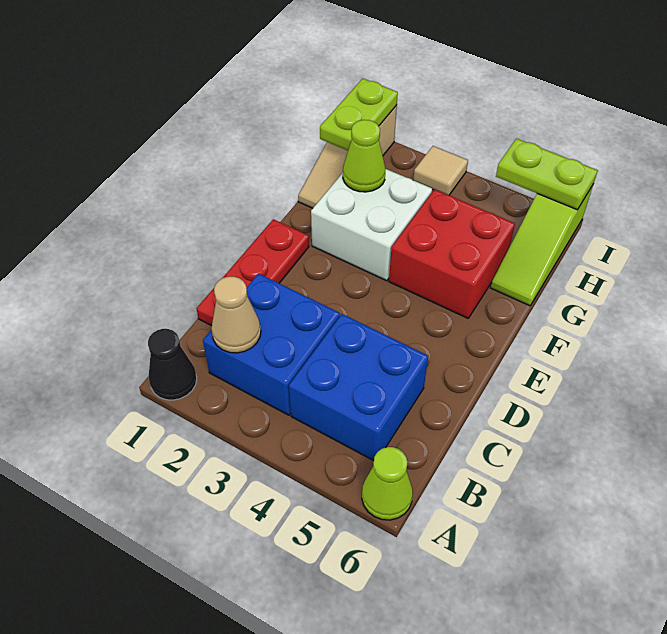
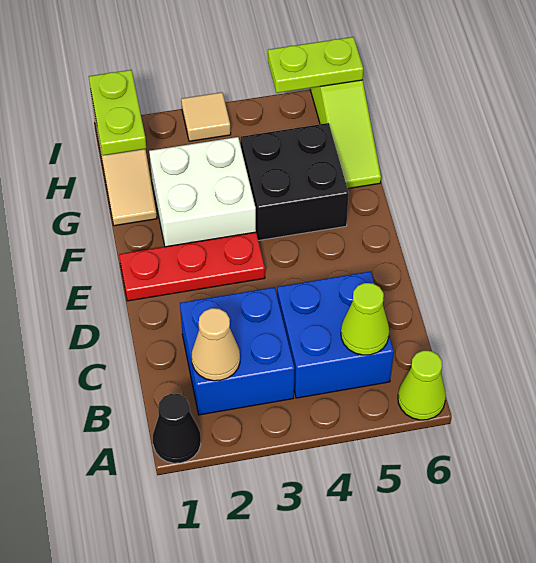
red plate C1:E1 level 1 -> red plate E1:E3 level 1
red brick F4:G5 level 1 -> black brick F4:G5 level 1
lime cone G2 level 2 -> lime cone B5 level 2

